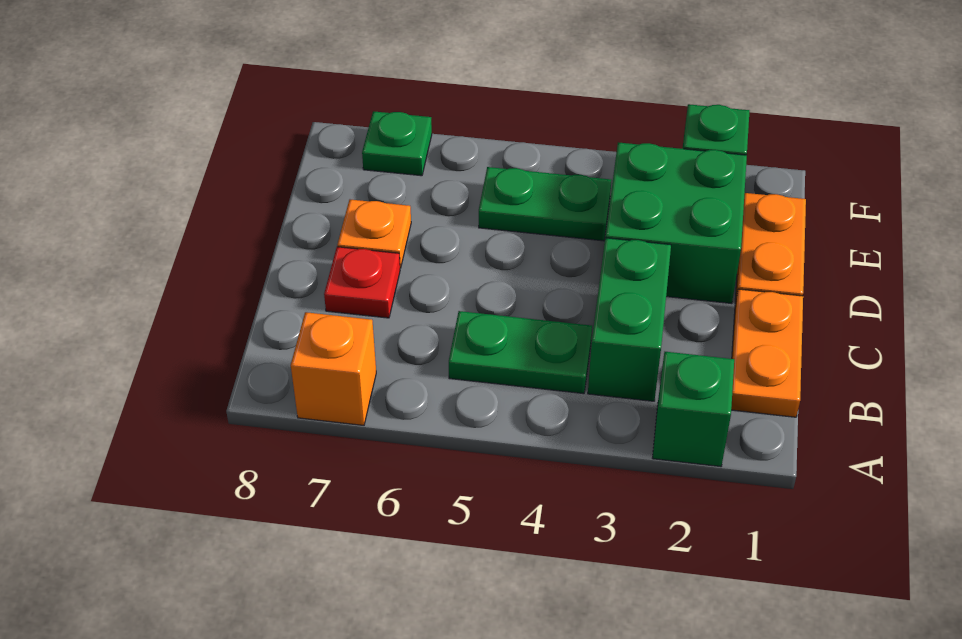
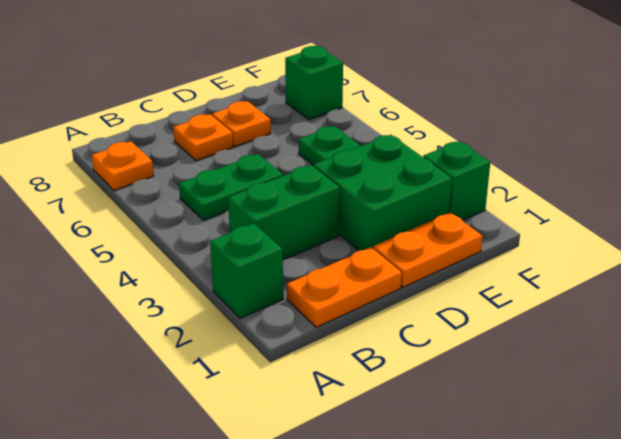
orange brick A7 level 1 -> orange plate A7 level 1
green plate B4:B5 level 1 -> green plate B5:C5 level 1
red plate C7 level 1 -> orange plate C7 level 1
green plate F7 level 1 -> green brick F7 level 1

